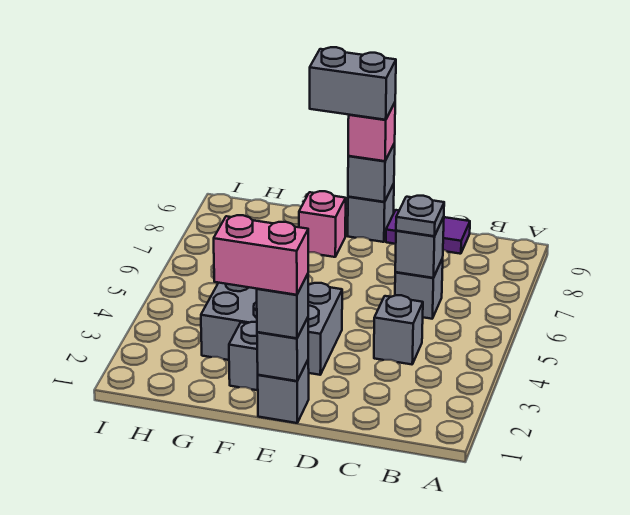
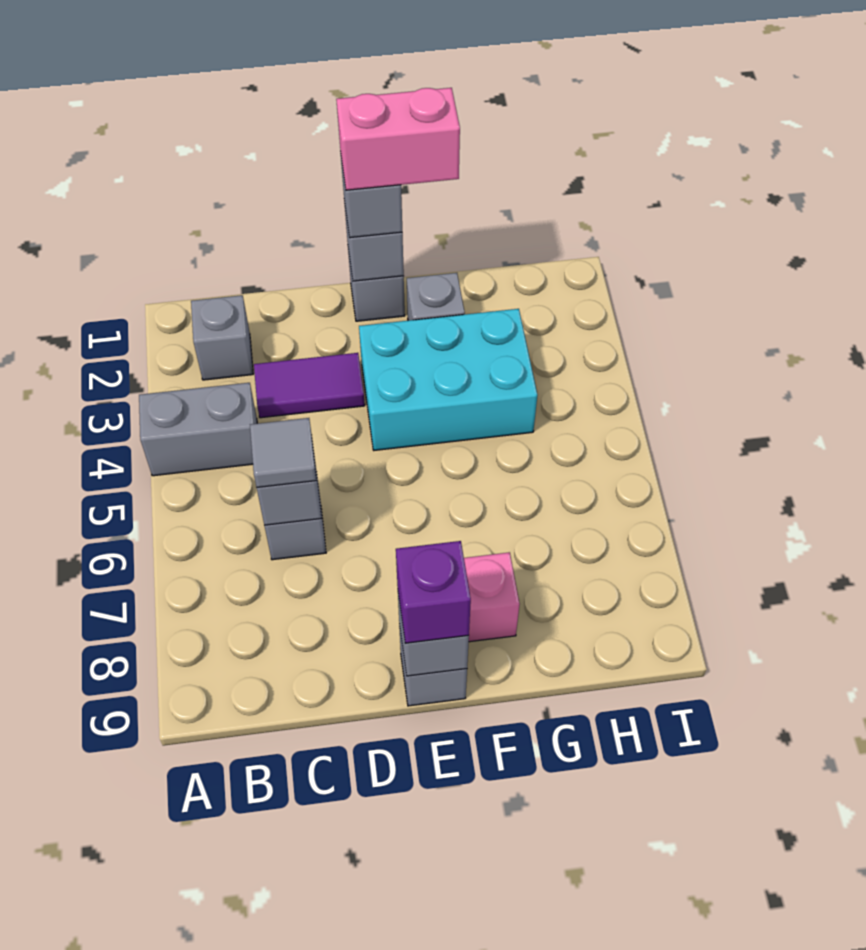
grey brick C4 level 1 -> grey brick B2 level 1
grey plate C6 level 3 -> grey tile C6 level 3
purple tile C9:D9 level 1 -> purple tile C3:D3 level 1
grey brick E3:G4 level 1 -> cyan brick E3:G4 level 1
pink brick E9 level 3 -> purple brick E9 level 3
grey brick E9:F9 level 4 -> grey brick A4:B4 level 1

